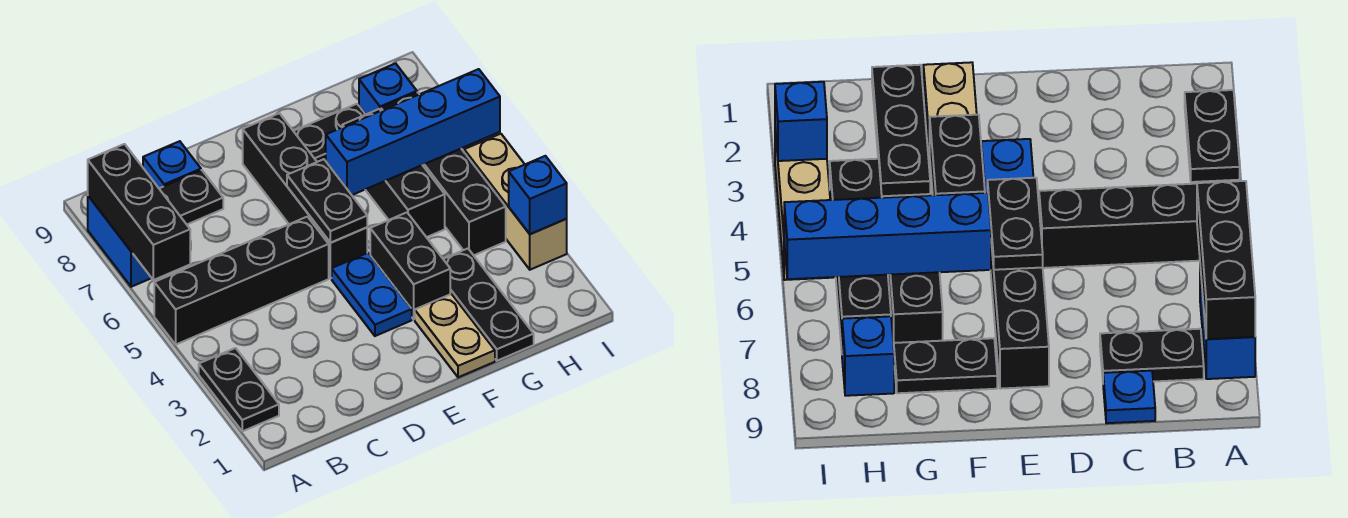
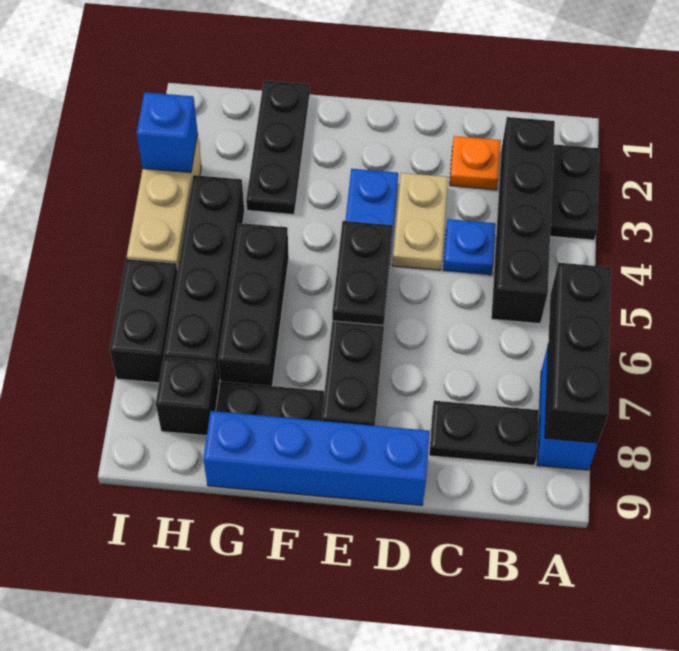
black brick A5:D5 level 1 -> black brick B2:B5 level 1
none -> orange plate C2 level 1
blue plate C9 level 1 -> blue plate C4 level 1
tan plate F1:F2 level 1 -> tan plate D3:D4 level 1
black brick F3:F4 level 1 -> black brick I6:I7 level 1
blue brick F6:I6 level 2 -> blue brick D9:G9 level 1
blue brick H8 level 1 -> black brick H8 level 1

